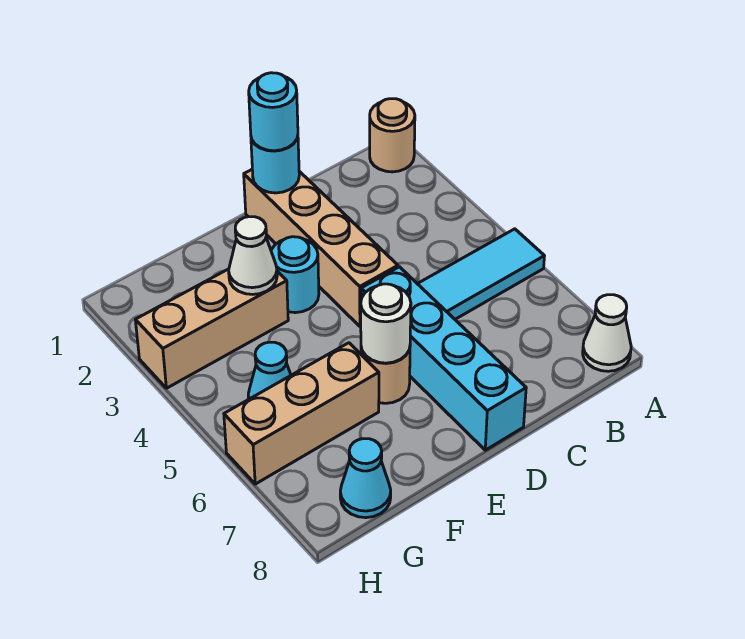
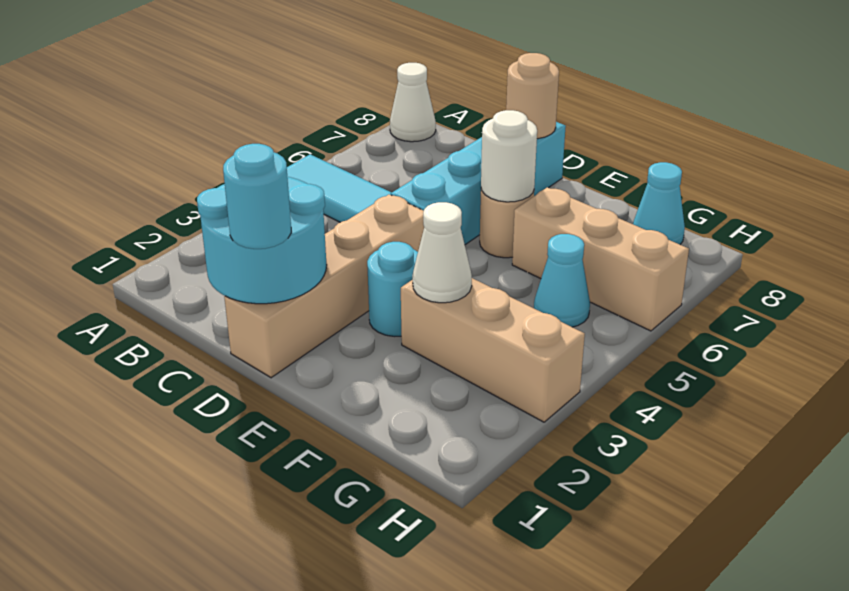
tan round brick A1 level 1 -> tan round brick D8 level 2
cyan round brick D1 level 2 -> cyan round brick C1:D2 level 2

